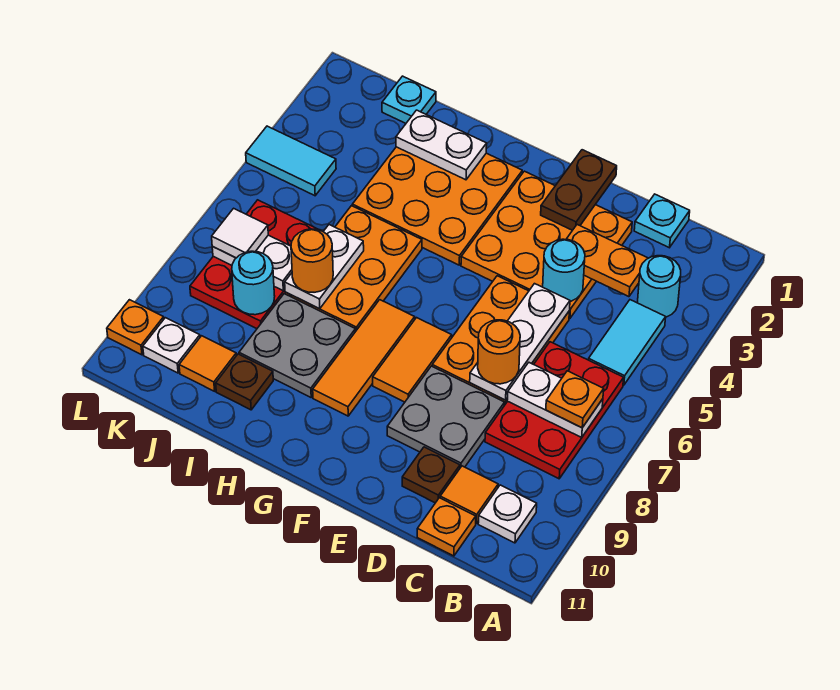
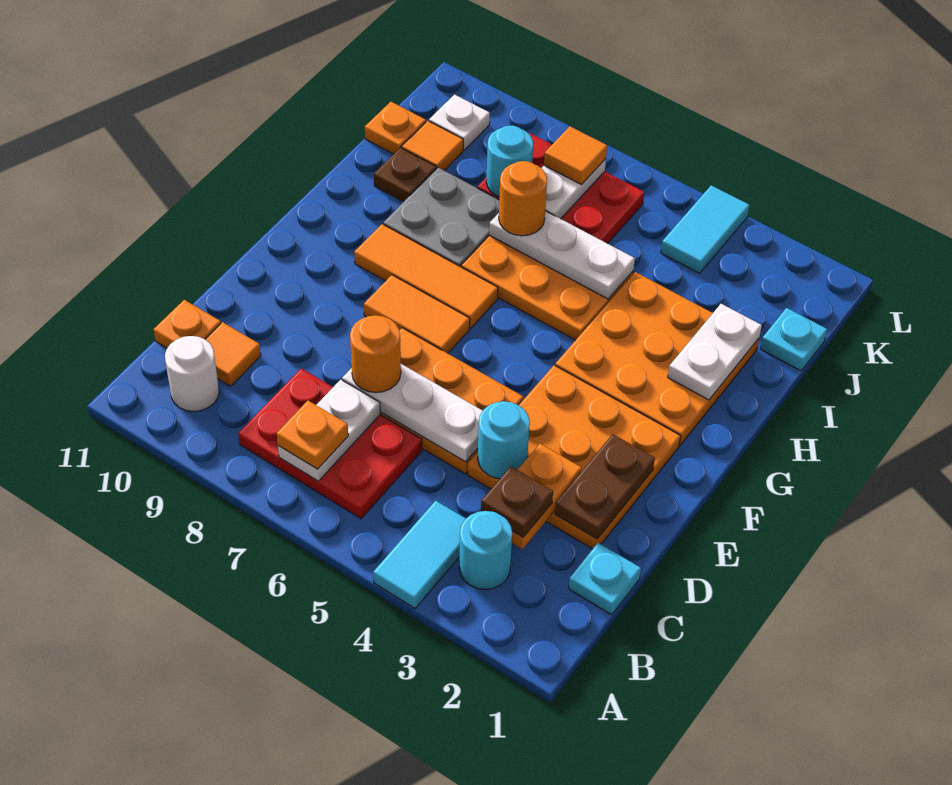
cyan tile B4:B5 level 1 -> cyan tile A4:B4 level 1
white plate B10 level 1 -> white round brick B10 level 1
grey plate D8:E9 level 1 -> none
brown plate D10 level 1 -> brown plate C3 level 3
brown plate E1:E2 level 2 -> brown plate D2:E2 level 2
white plate I6:I7 level 2 -> white plate I5:I7 level 2
white tile K7 level 3 -> orange tile K7 level 3
orange plate L10 level 1 -> orange plate J11 level 1

